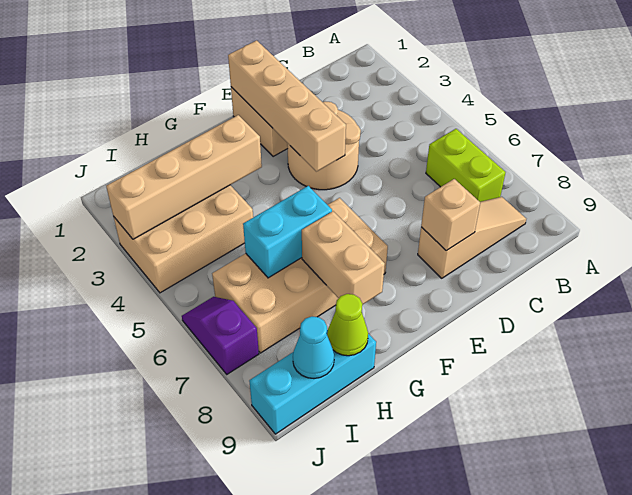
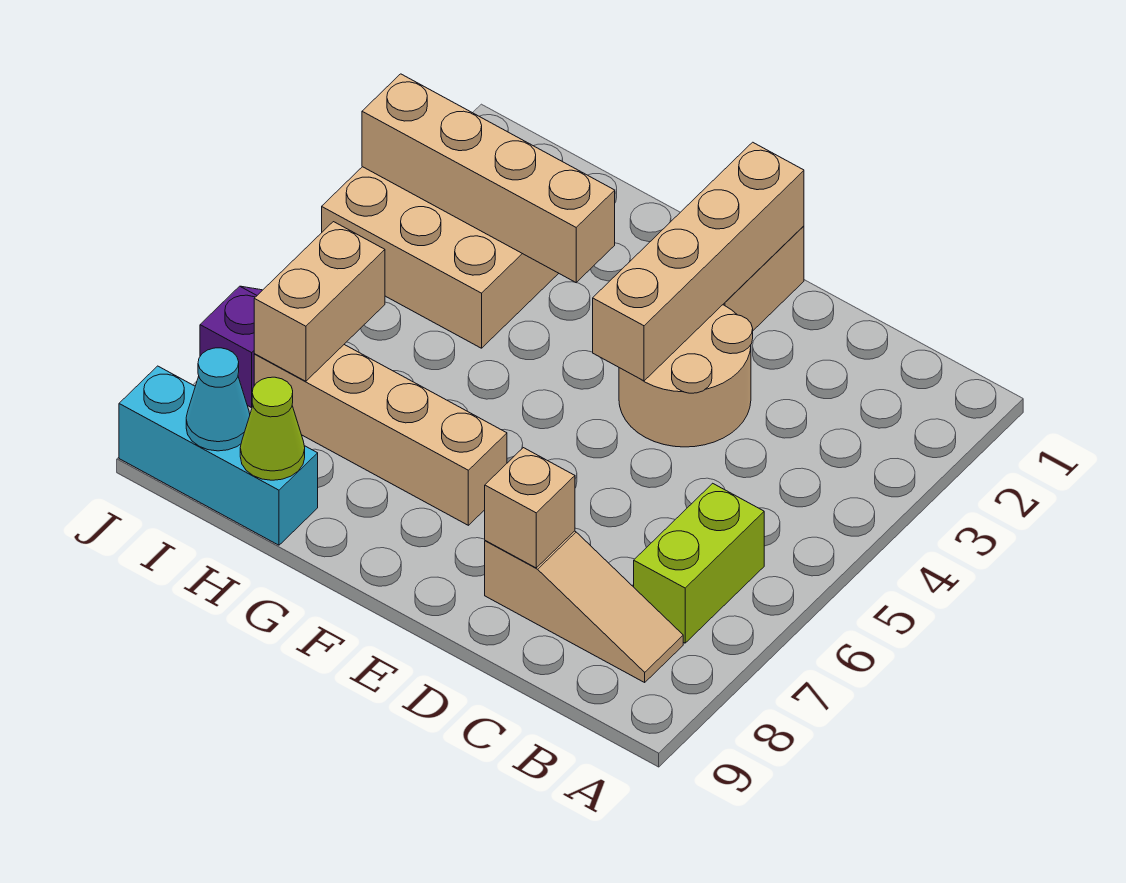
tan brick F6:I7 level 1 -> tan brick F7:I7 level 1
cyan brick G6:H6 level 2 -> none
tan brick G7:G8 level 2 -> tan brick I6:I7 level 2

